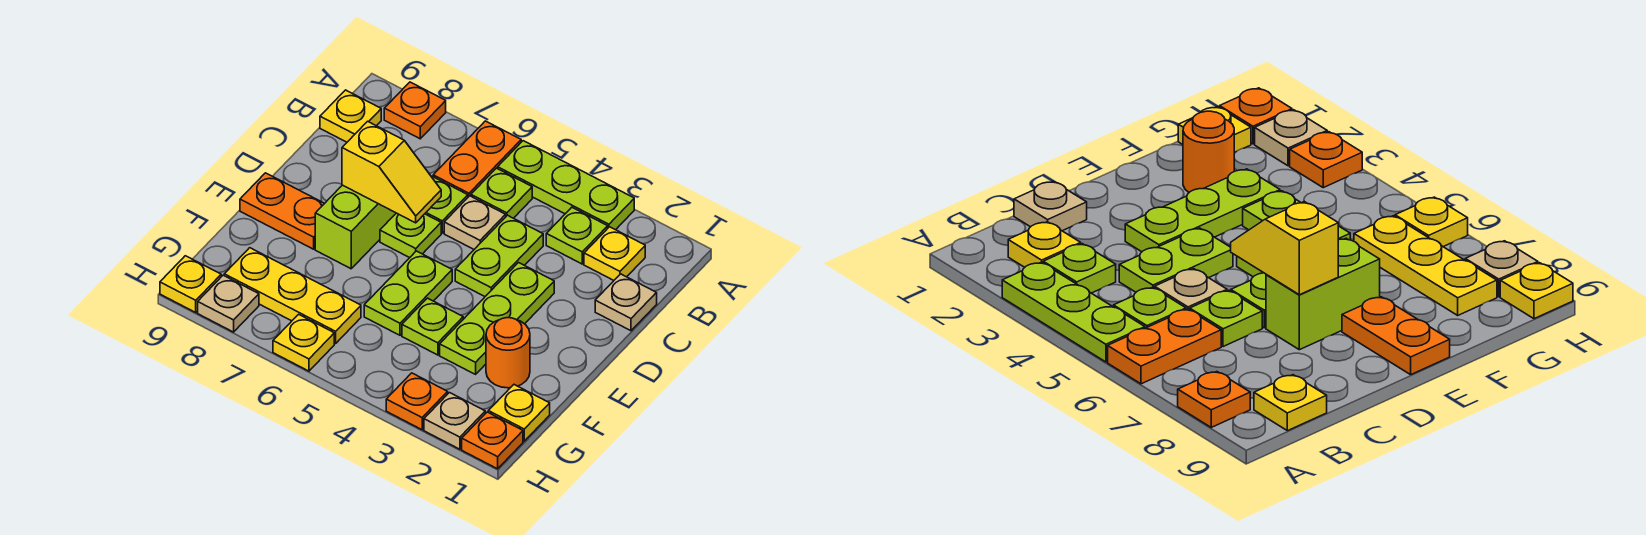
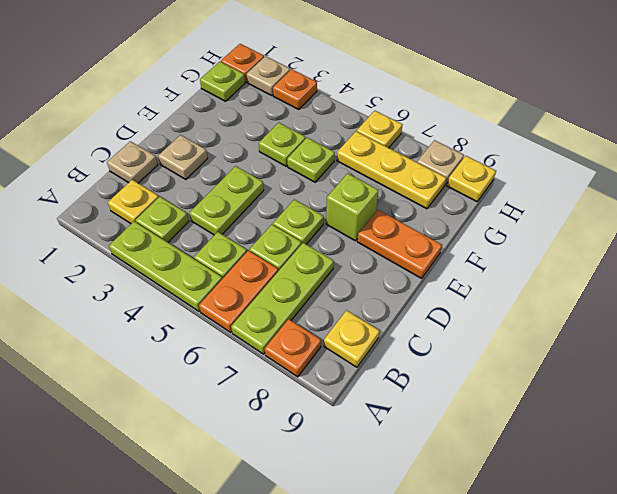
tan plate C5 level 1 -> tan plate D2 level 1
lime plate D3:F3 level 1 -> lime plate A7:C7 level 1
yellow slope D6:D7 level 2 top 7 -> none
lime brick D7:E7 level 1 -> lime brick E7 level 1
lime plate E5:F5 level 1 -> lime plate F5 level 1
orange round brick F2 level 1 -> none
yellow plate G1 level 1 -> lime plate G1 level 1

